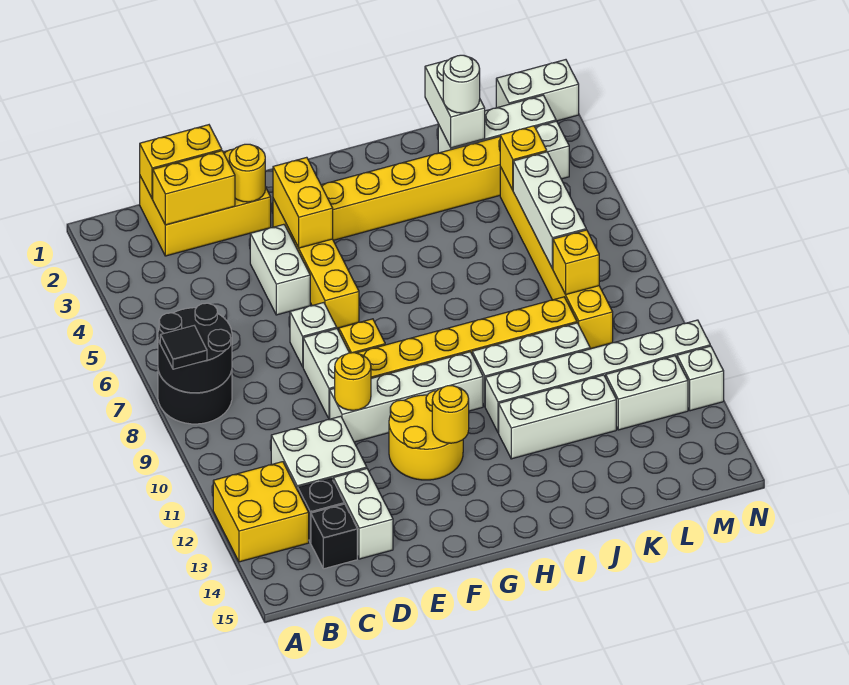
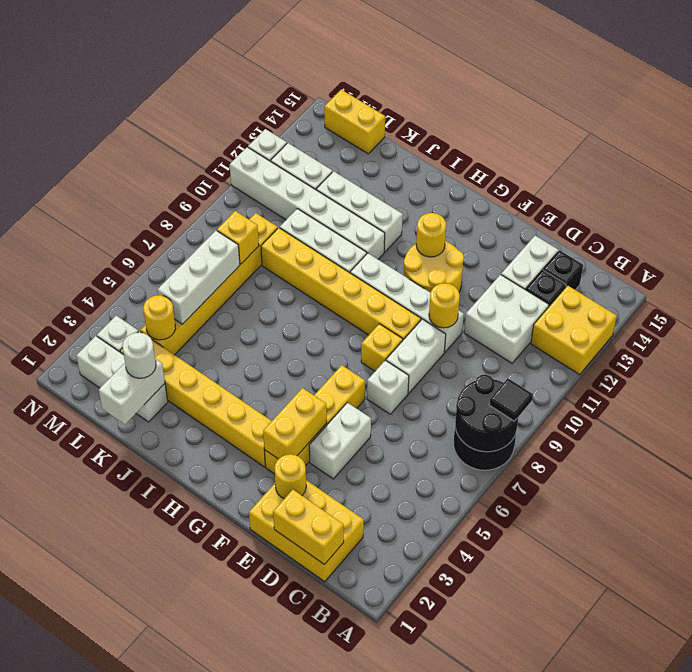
yellow brick C2:D2 level 2 -> yellow brick L15:M15 level 1
yellow brick L4 level 2 -> yellow round brick L4 level 2
white brick M1:N1 level 1 -> none

